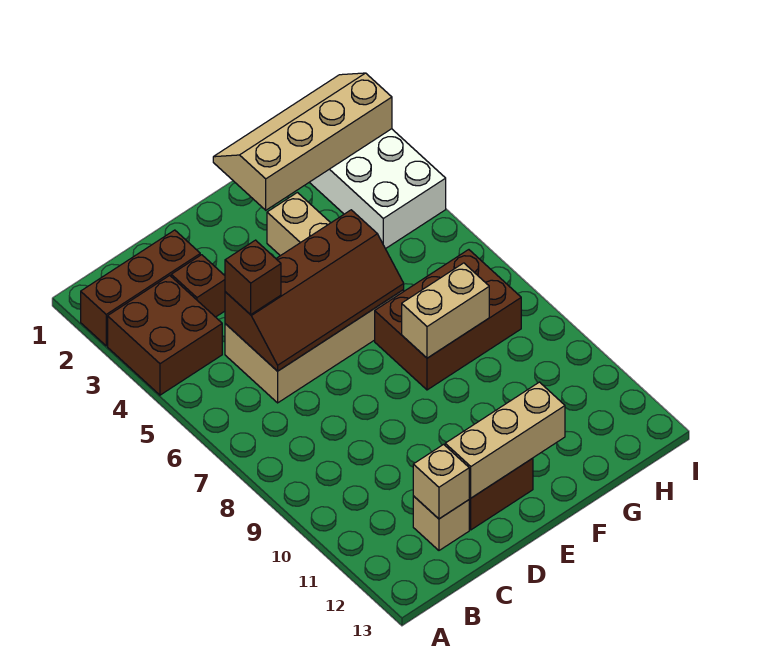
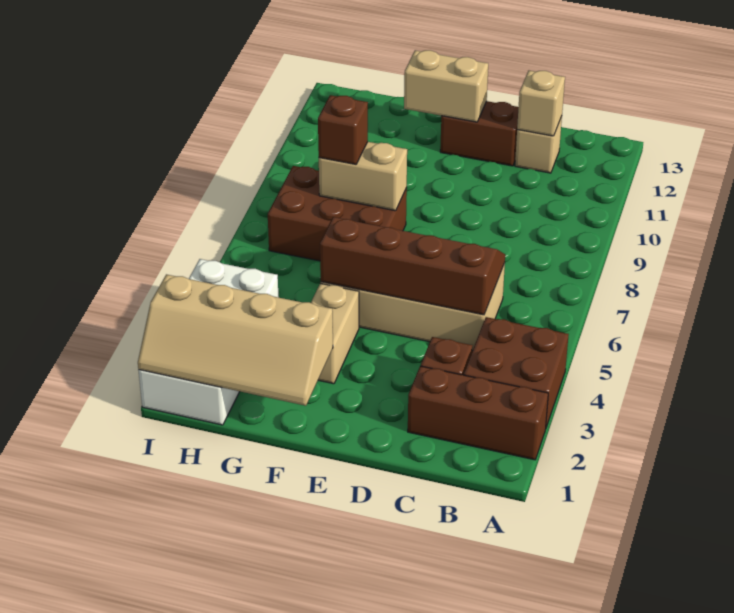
brown brick C5 level 3 -> brown brick G8 level 3
tan brick D12:F12 level 2 -> tan brick E12:F12 level 2

